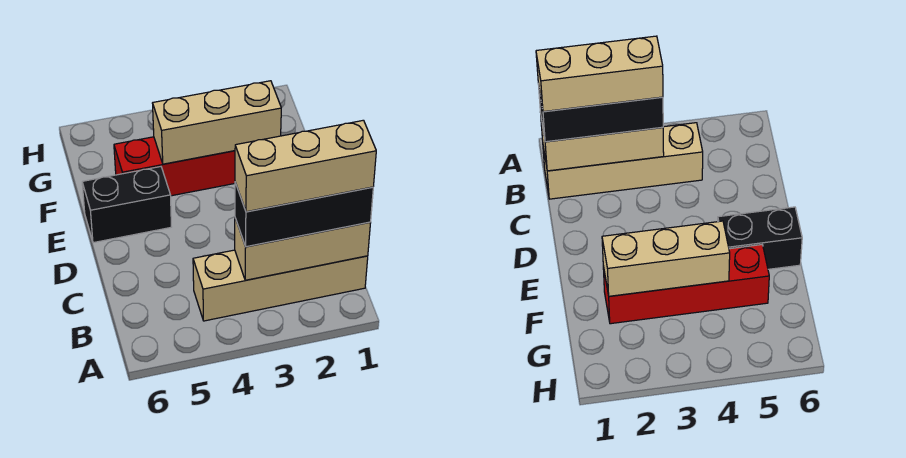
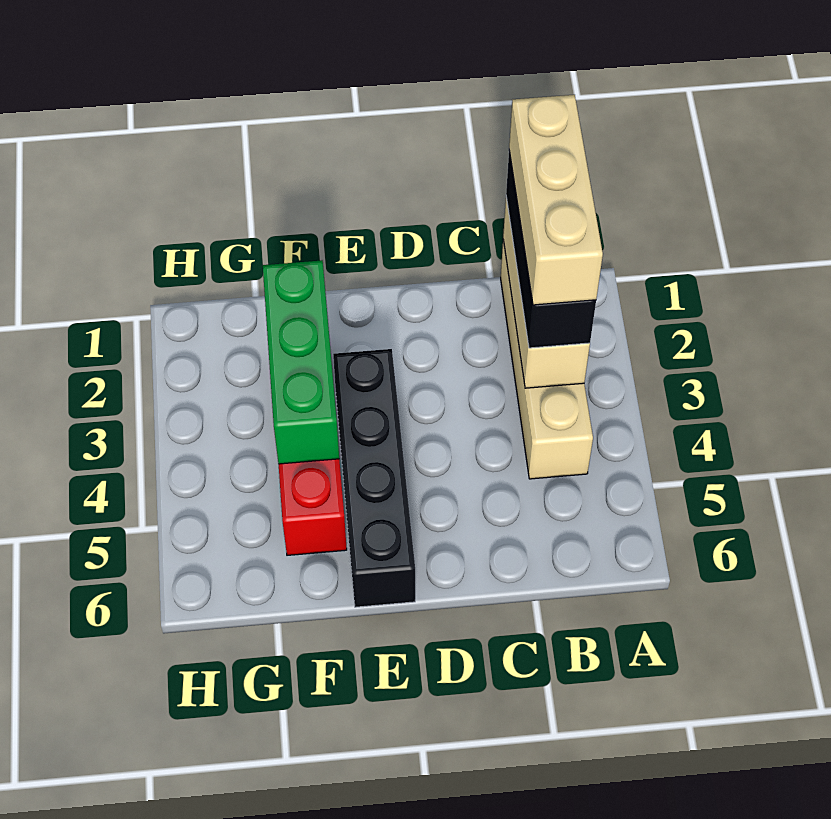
black brick E5:E6 level 1 -> black brick E3:E6 level 1
tan brick F2:F4 level 2 -> green brick F2:F4 level 2

